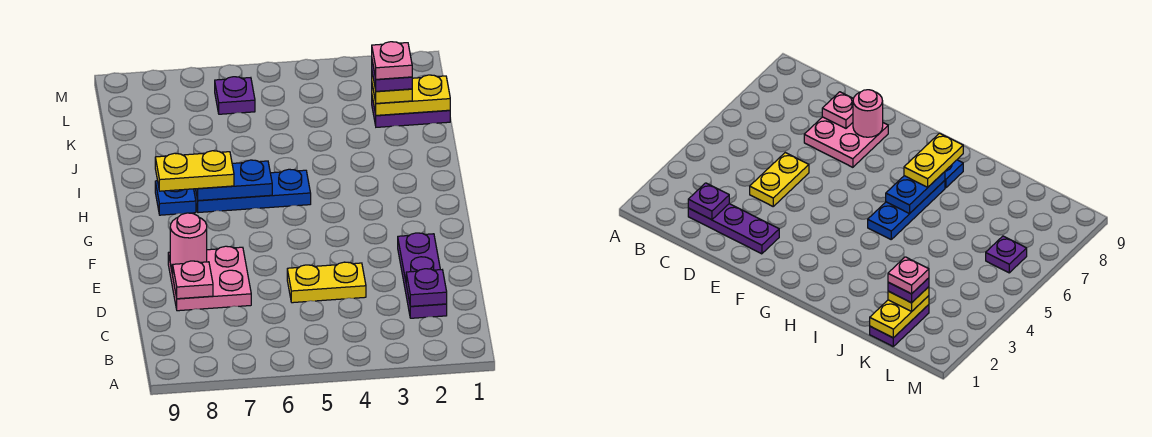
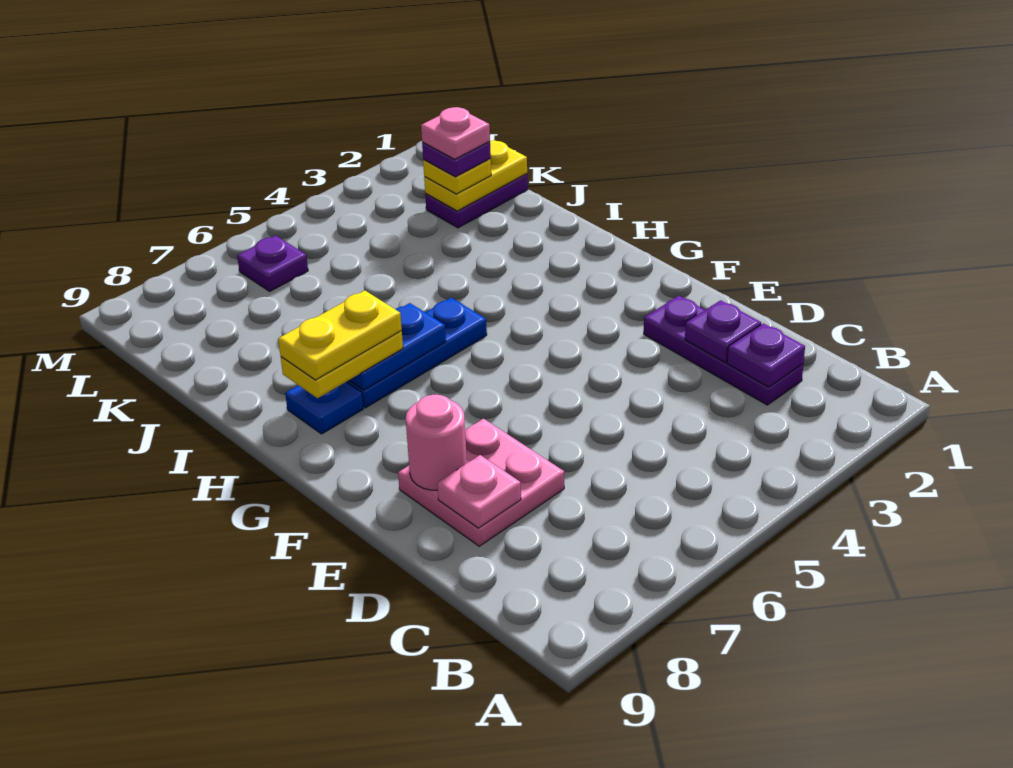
none -> purple plate D2 level 2
yellow plate D4:D5 level 1 -> yellow plate H7:H8 level 4

